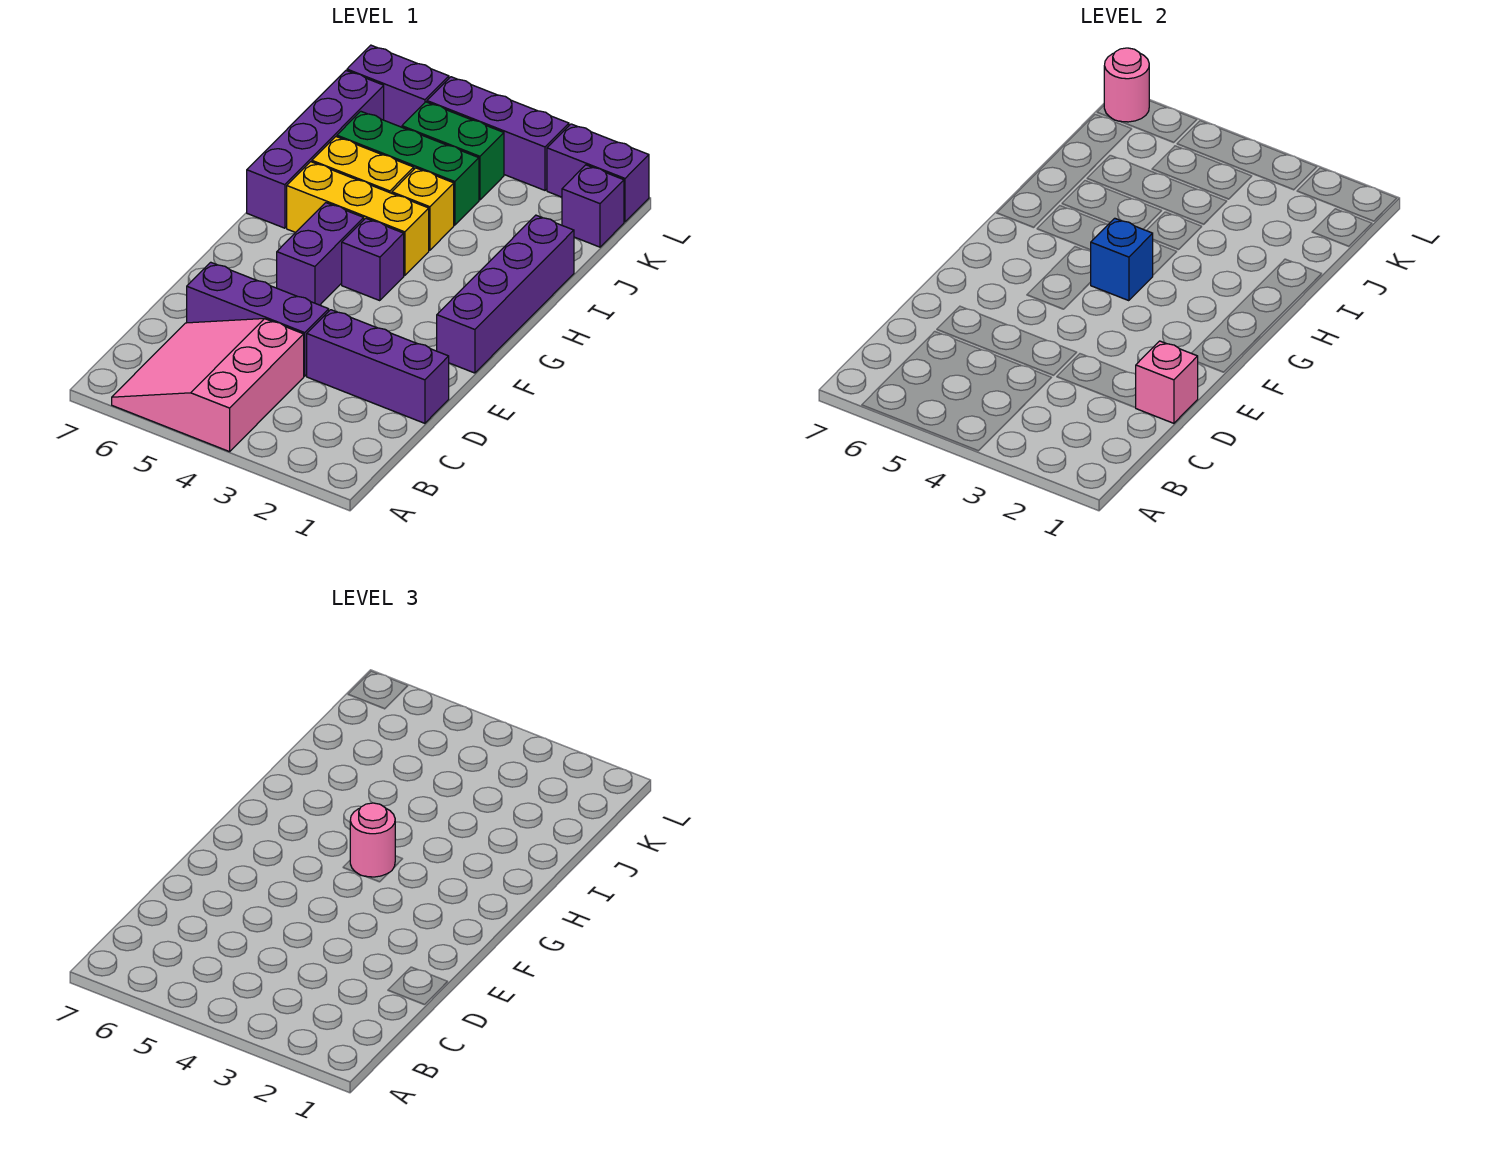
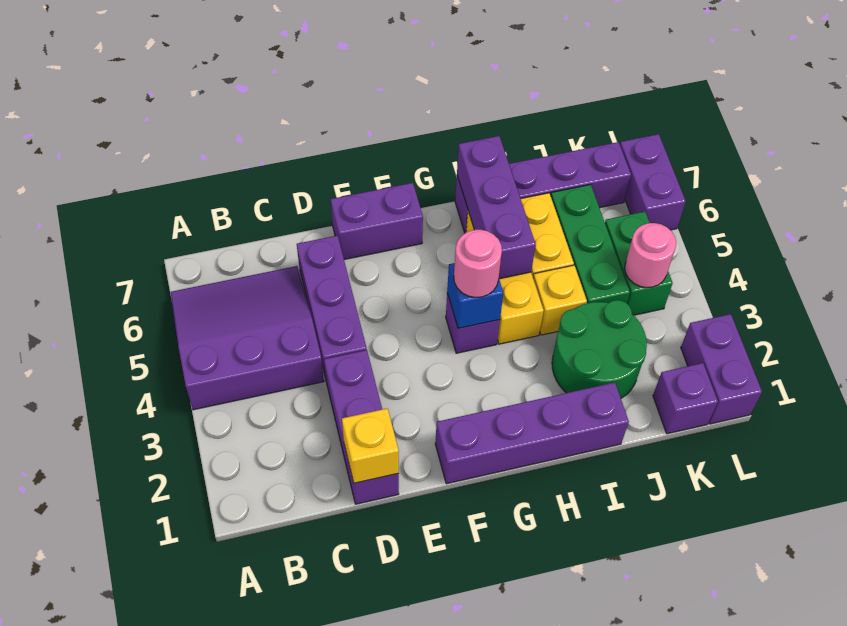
pink slope A4:C6 level 1 top 4 -> purple slope A4:C6 level 1 top 4
pink brick D1 level 2 -> yellow brick D1 level 2
purple brick F5:G5 level 1 -> purple brick E7:F7 level 1
none -> green round brick I2:J3 level 1
purple brick L3:L5 level 1 -> purple brick H5:H7 level 2
pink round brick L7 level 2 -> pink round brick K4 level 2

